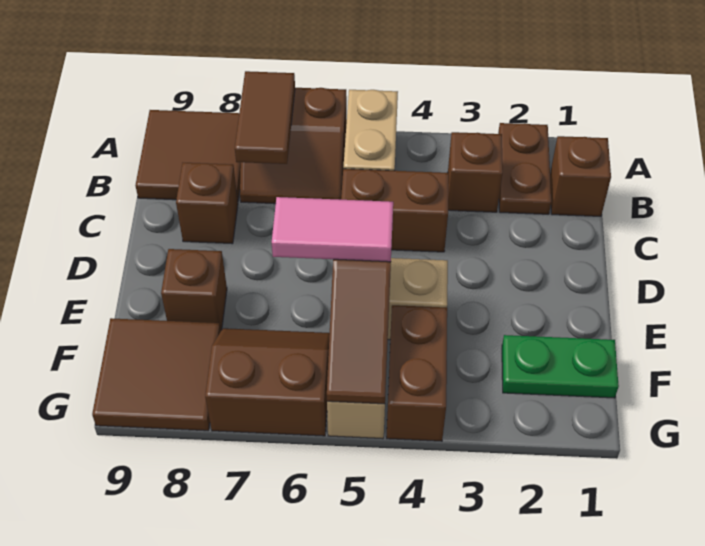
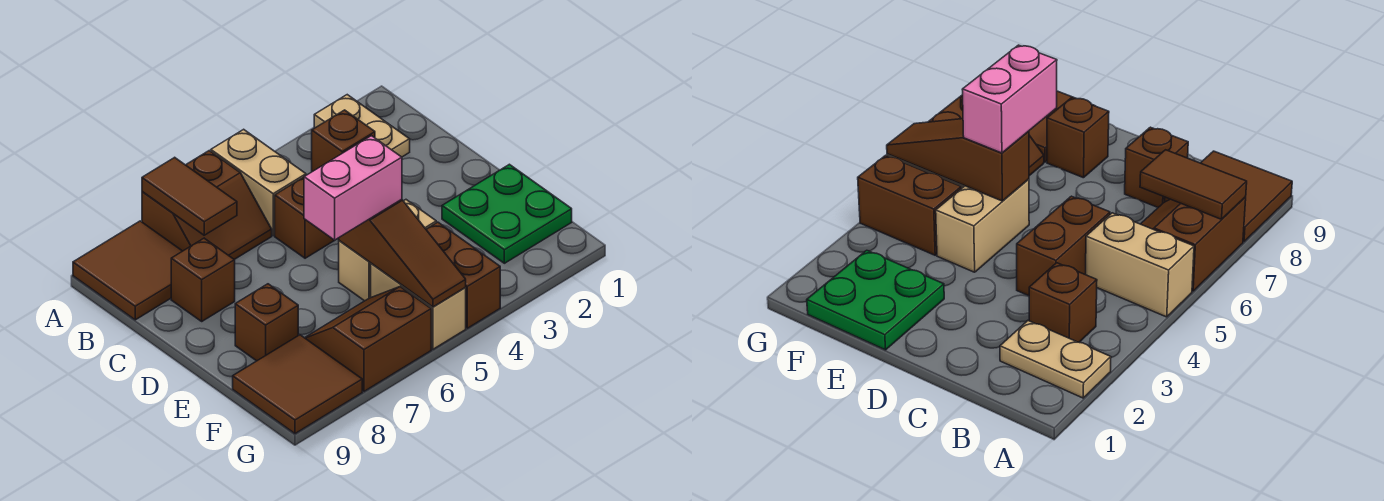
brown plate A2:B2 level 1 -> tan plate A2:B2 level 1
brown brick B1 level 1 -> none
pink tile E5:E6 level 3 -> pink brick E5:E6 level 3
green plate F1:F2 level 1 -> green plate E1:F2 level 1

